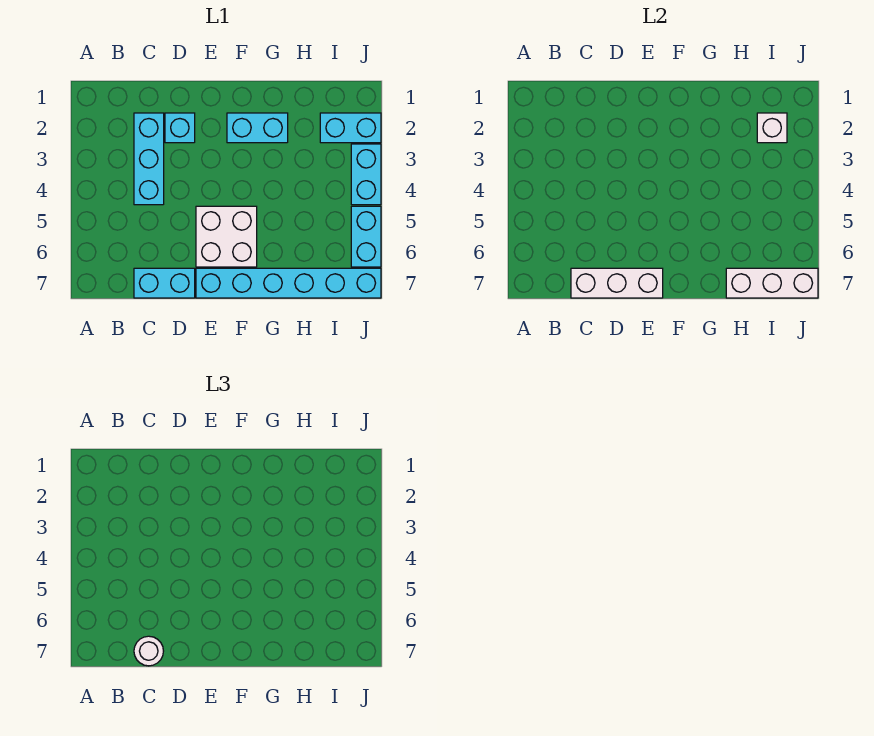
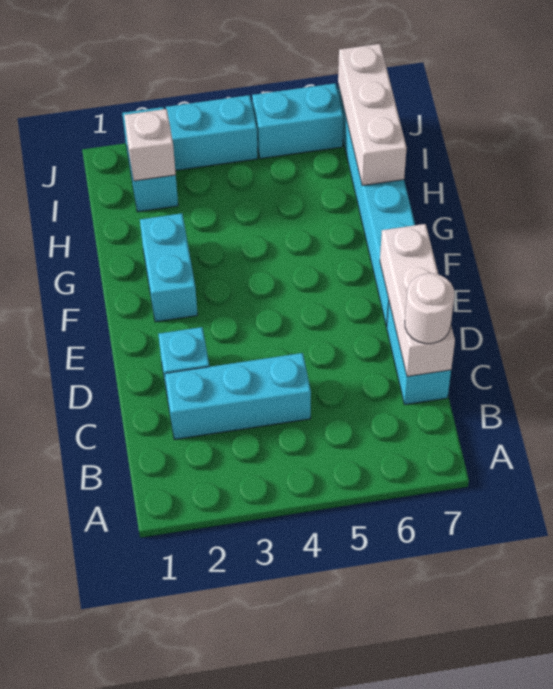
white brick E5:F6 level 1 -> none

